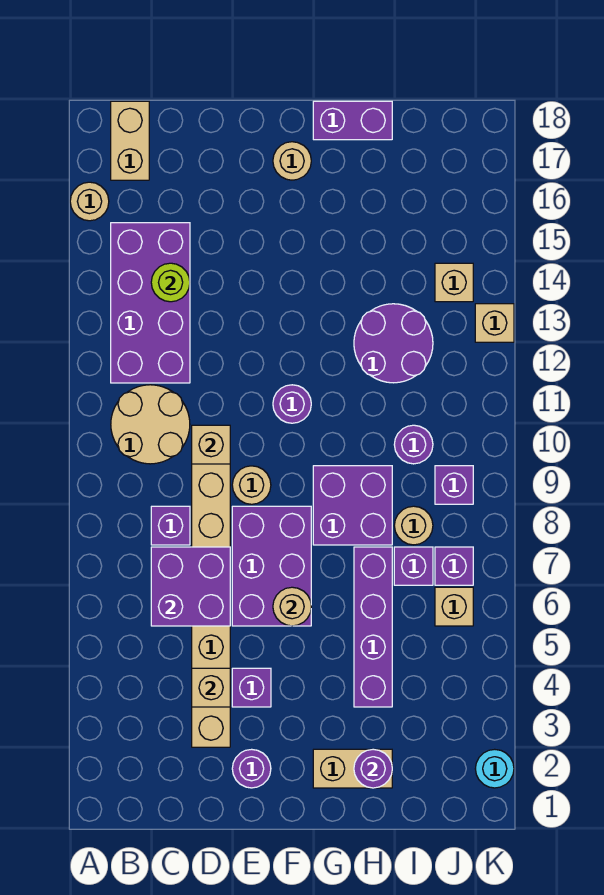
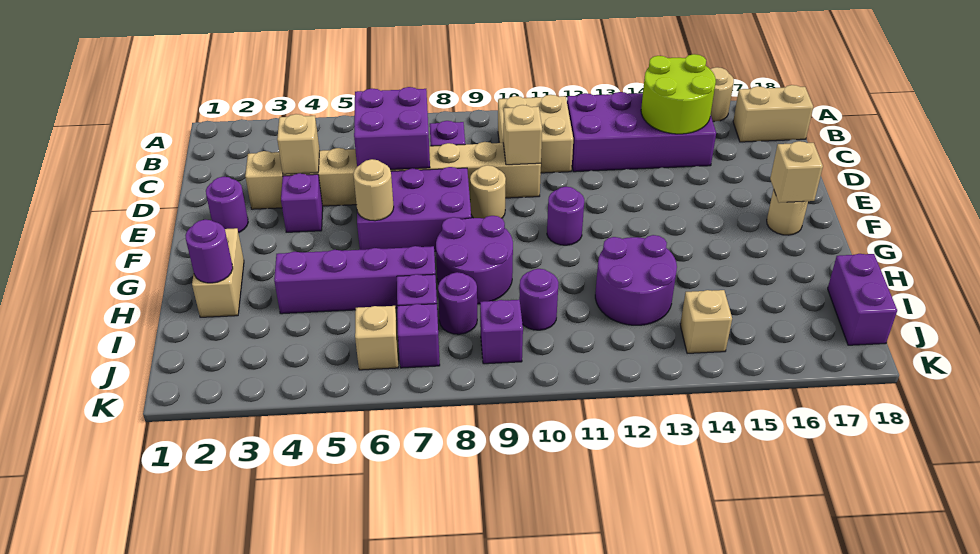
tan round brick B10:C11 level 1 -> tan brick B10:C11 level 1
lime round brick C14 level 2 -> lime round brick B14:C15 level 2
purple brick G8:H9 level 1 -> purple round brick G8:H9 level 1
purple brick G18:H18 level 1 -> purple brick I18:J18 level 1
tan round brick I8 level 1 -> purple round brick I8 level 1
cyan round brick K2 level 1 -> none
tan brick K13 level 1 -> tan brick F17 level 2

